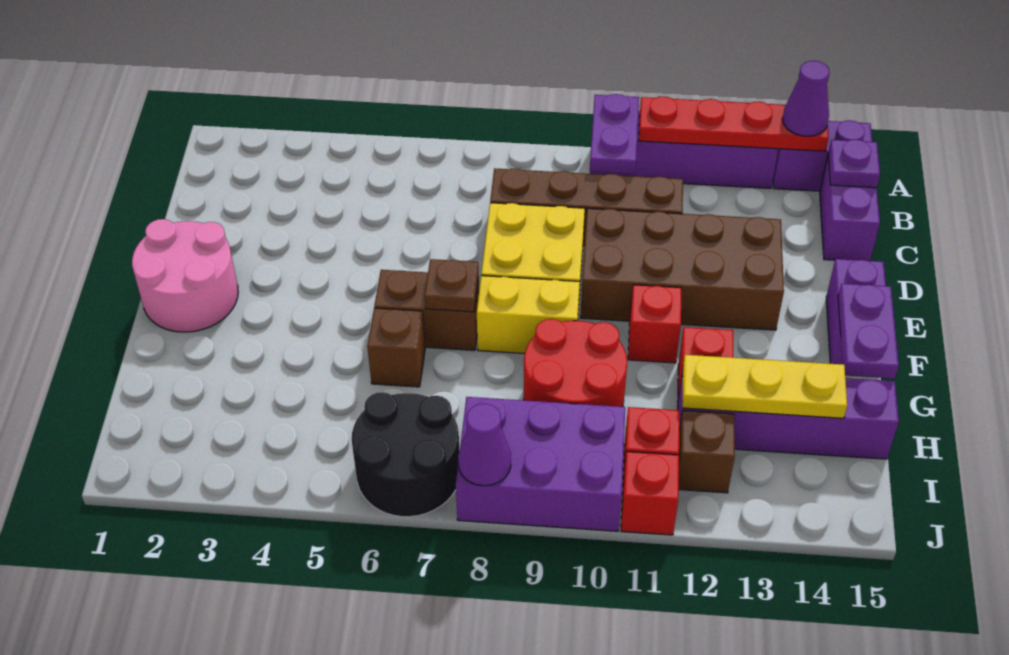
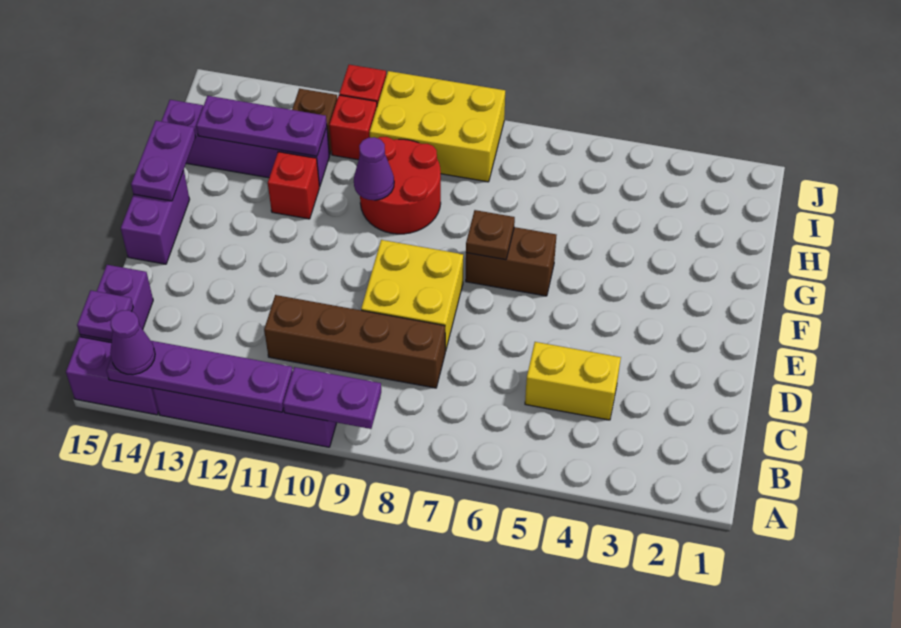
purple plate A10:B10 level 2 -> purple plate A9:A10 level 2
red plate A11:A14 level 2 -> purple plate A11:A14 level 2
brown brick D10:E13 level 1 -> none
pink round brick E1:F2 level 1 -> none
yellow brick F8:F9 level 1 -> yellow brick C4:C5 level 1
red brick F11 level 1 -> none
brown brick G6 level 1 -> none
yellow plate H12:H14 level 2 -> purple plate H12:H14 level 2
black round brick I6:J7 level 1 -> none
purple brick I8:J10 level 1 -> yellow brick I8:J10 level 1
purple cone J8 level 2 -> purple cone G10 level 2

